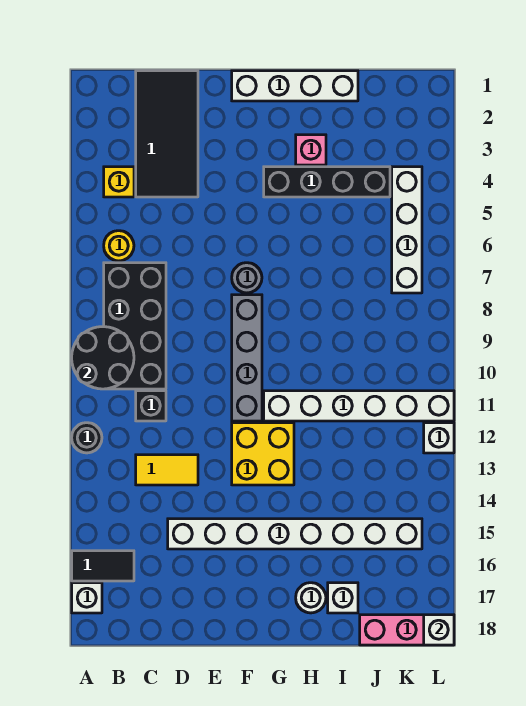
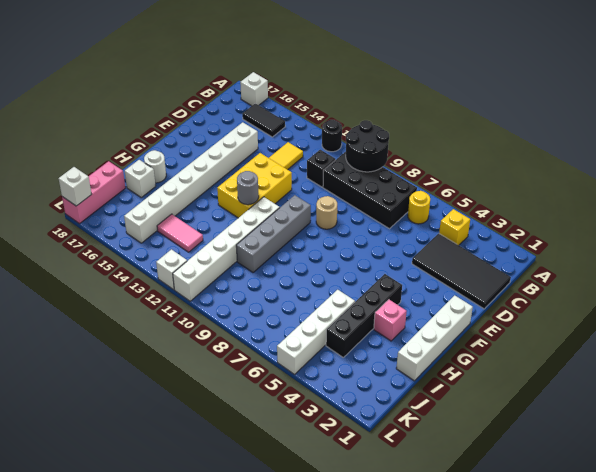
black tile A16:B16 level 1 -> black tile B15:B16 level 1
none -> tan round brick E9 level 1
grey round brick F7 level 1 -> grey round brick G12 level 2
grey brick F8:F11 level 1 -> grey brick F10:I10 level 1
yellow brick F12:G13 level 1 -> yellow brick E12:G13 level 1
none -> pink tile J13:J14 level 1
white brick K4:K7 level 1 -> white brick I5:L5 level 1

